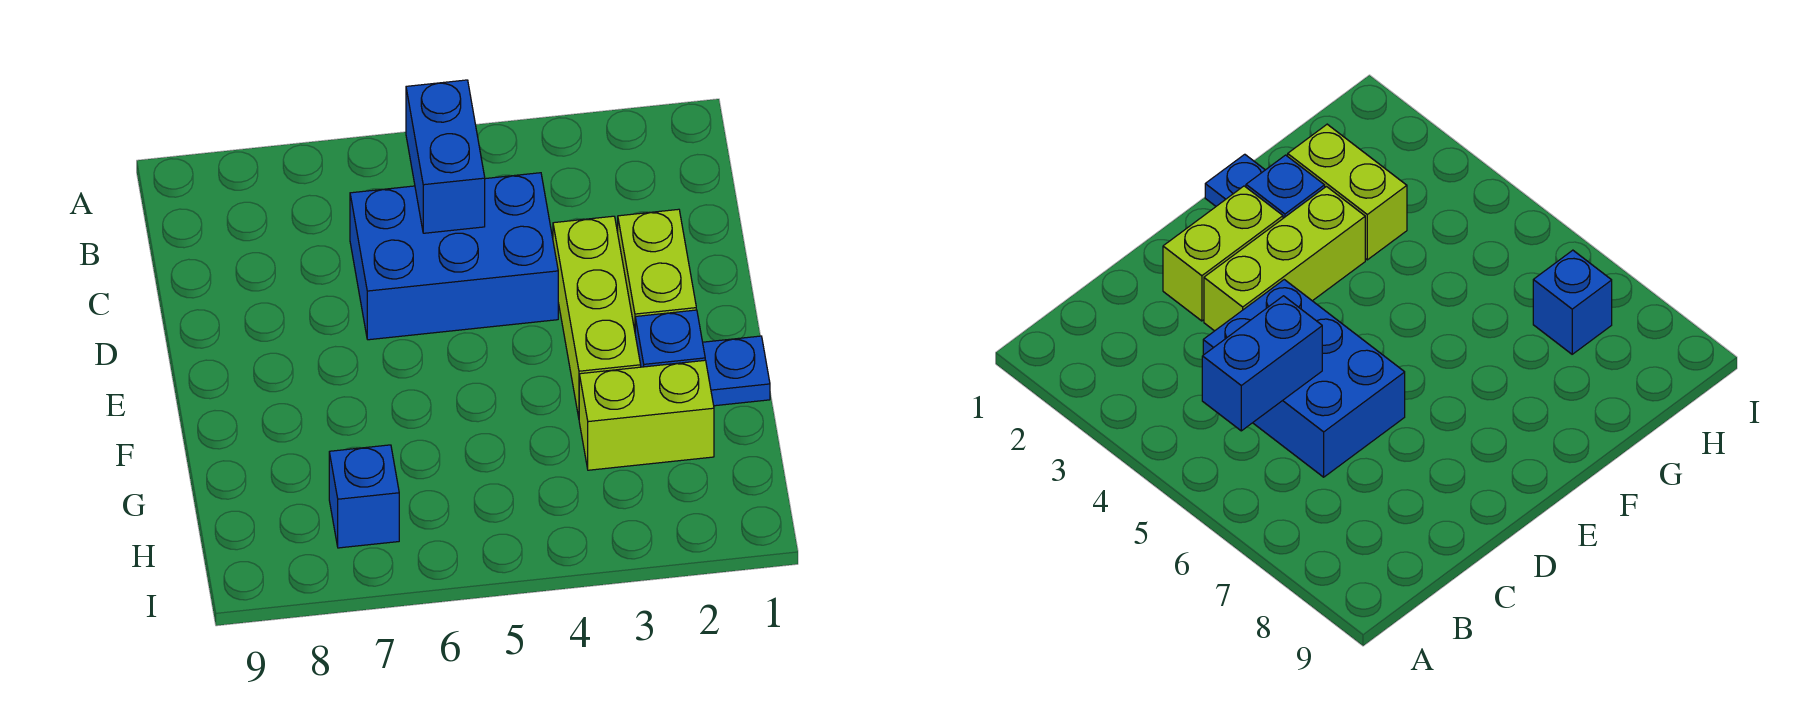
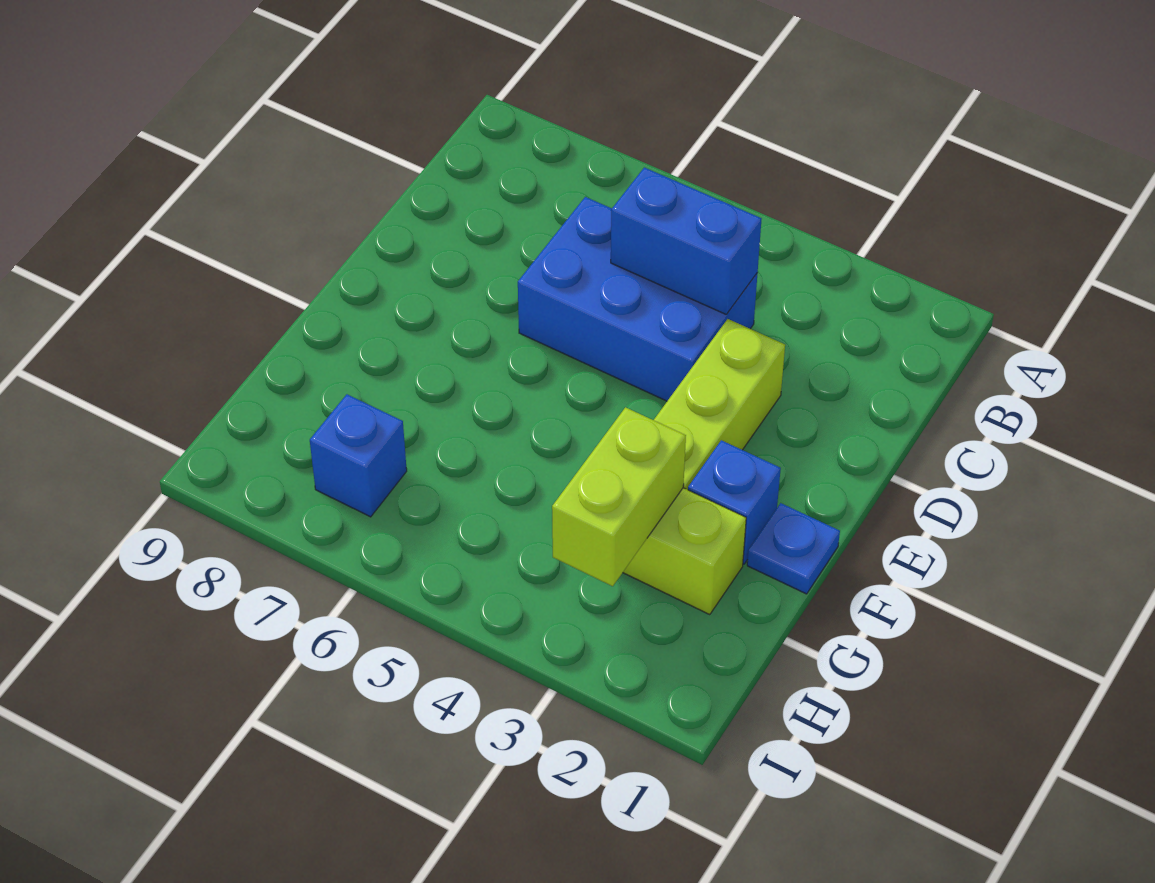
blue brick B5:C5 level 2 -> blue brick C4:C5 level 2
lime brick D2:E2 level 1 -> lime brick G3:H3 level 2

